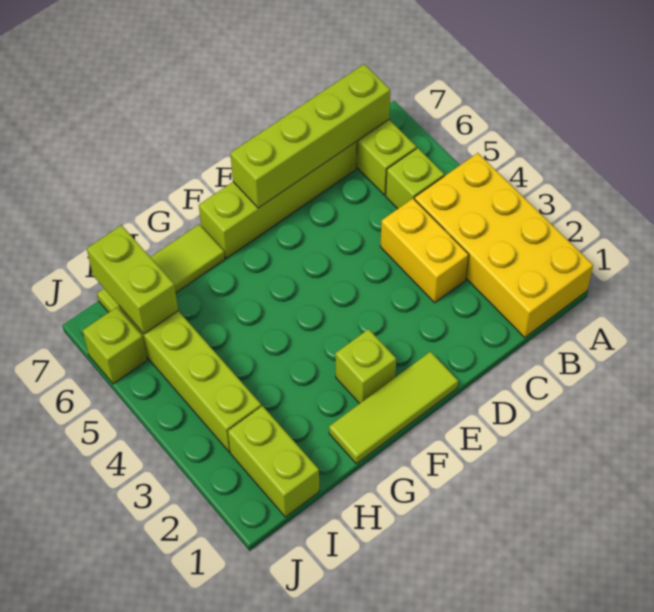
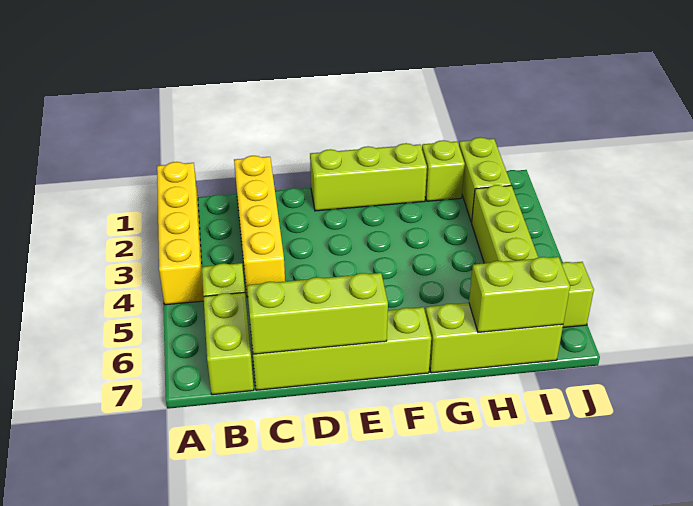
yellow brick A1:B4 level 1 -> yellow brick A1:A4 level 1
lime brick B7:E7 level 2 -> lime brick C7:E7 level 2
yellow brick C3:C4 level 1 -> yellow brick C1:C4 level 1
lime tile E1:G1 level 1 -> lime brick E1:G1 level 1
lime brick F2 level 1 -> lime brick H1 level 1
lime tile G7:I7 level 1 -> lime brick G7:I7 level 1
lime brick I6:I7 level 2 -> lime brick H7:I7 level 2

